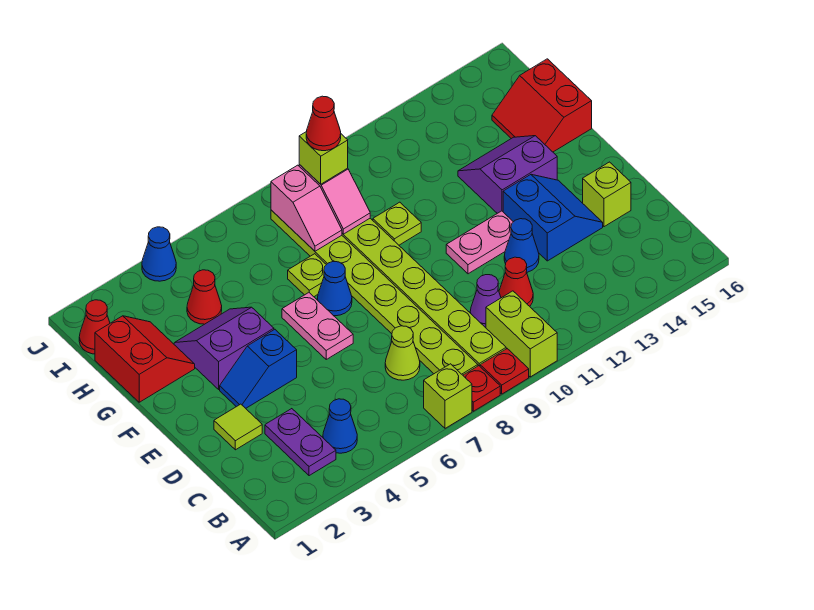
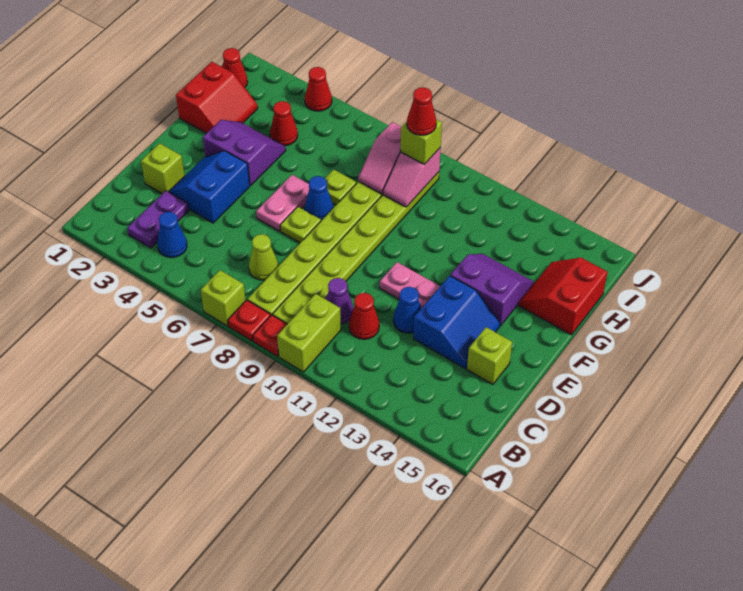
lime tile D2 level 1 -> lime brick D2 level 1
blue slope E3:E4 level 1 top 4 -> blue slope D3:E4 level 1 top 4
lime plate G10 level 1 -> lime plate E7 level 1
blue cone J4 level 1 -> red cone J4 level 1

